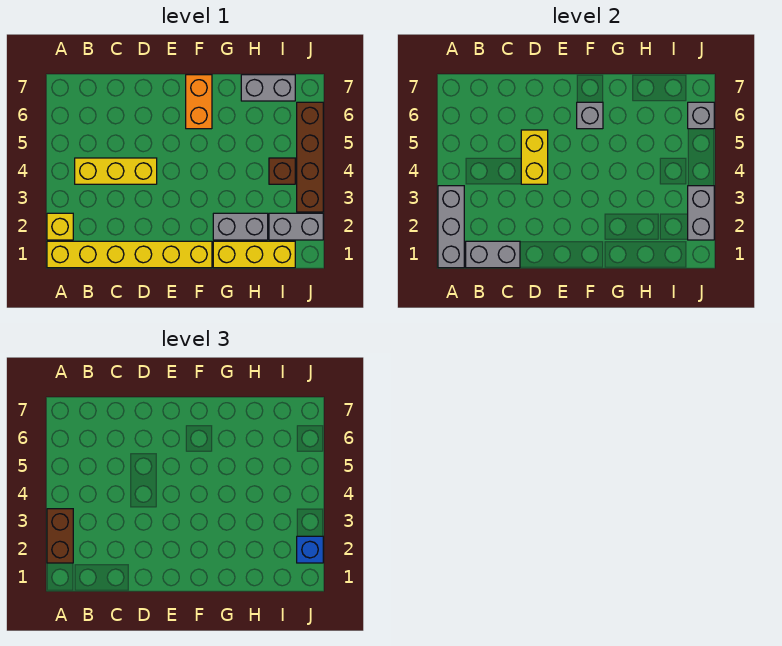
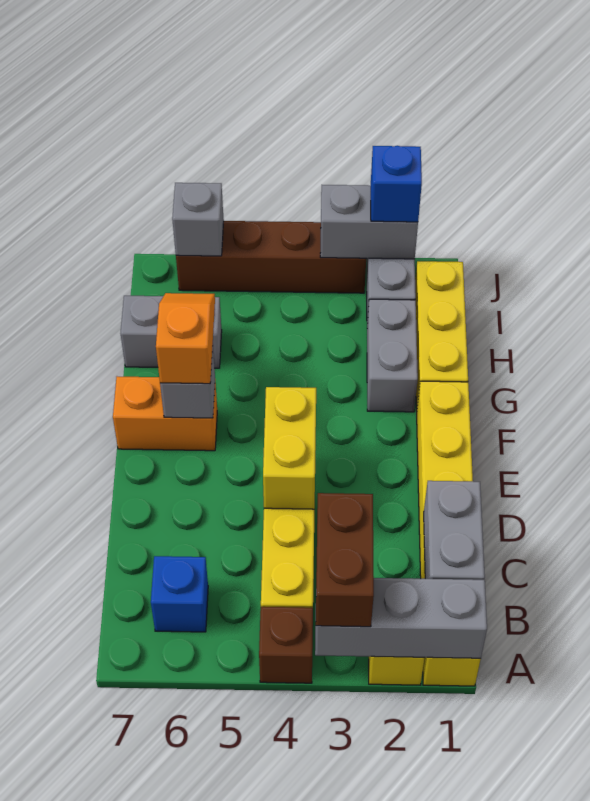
brown brick A2:A3 level 3 -> brown brick A3:B3 level 3
none -> blue brick B6 level 1
yellow brick D4:D5 level 2 -> yellow brick D4:E4 level 2
none -> orange slope F6:G6 level 3 top F
grey brick H7:I7 level 1 -> grey brick H6:H7 level 1
brown brick I4 level 1 -> brown brick A4 level 1

